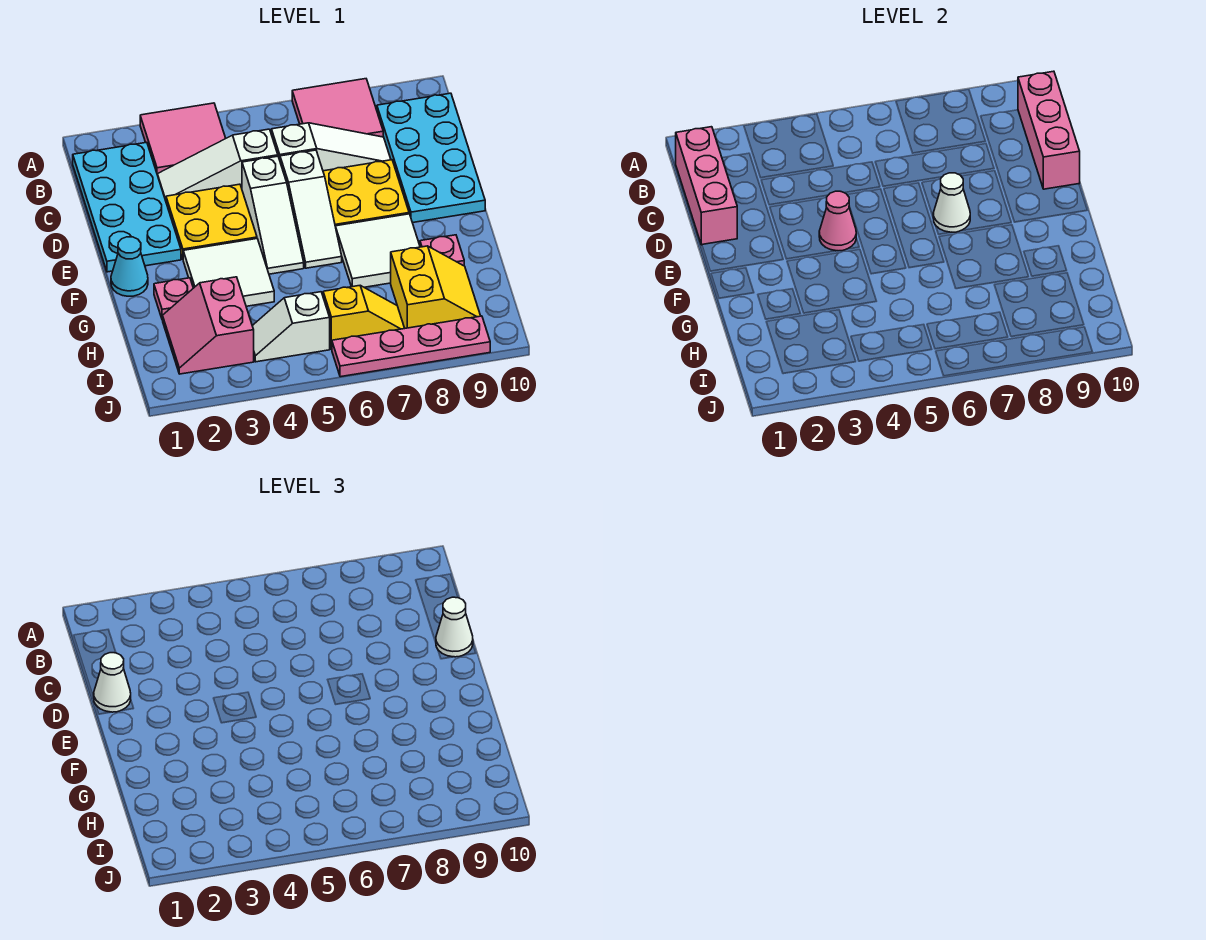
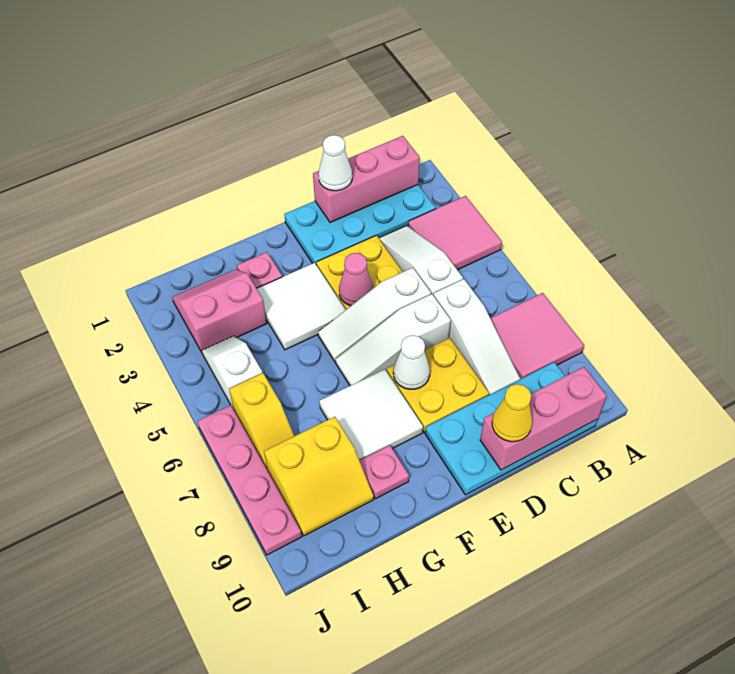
white cone D10 level 3 -> yellow cone D10 level 3
cyan cone F1 level 1 -> none

